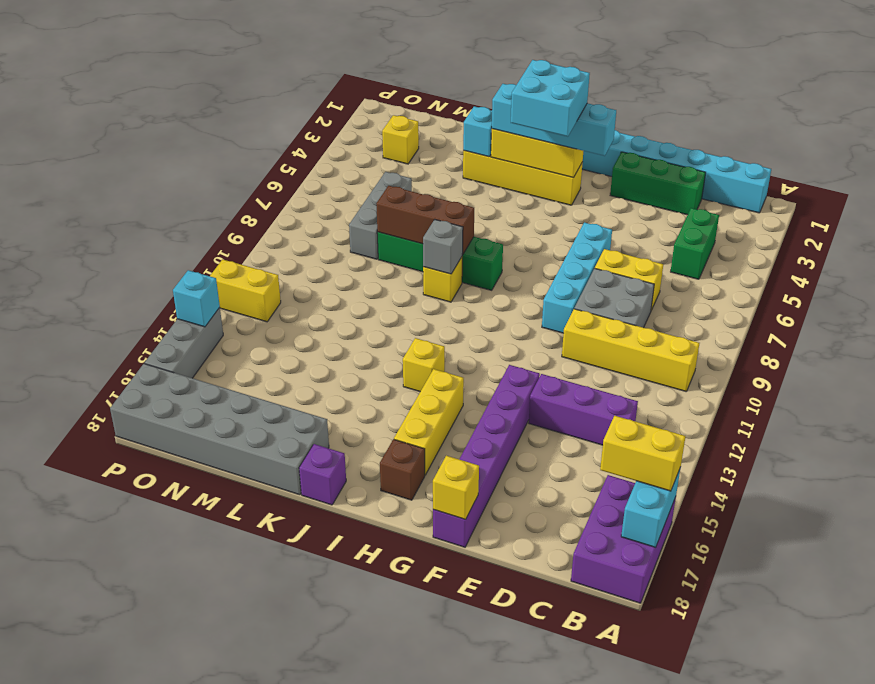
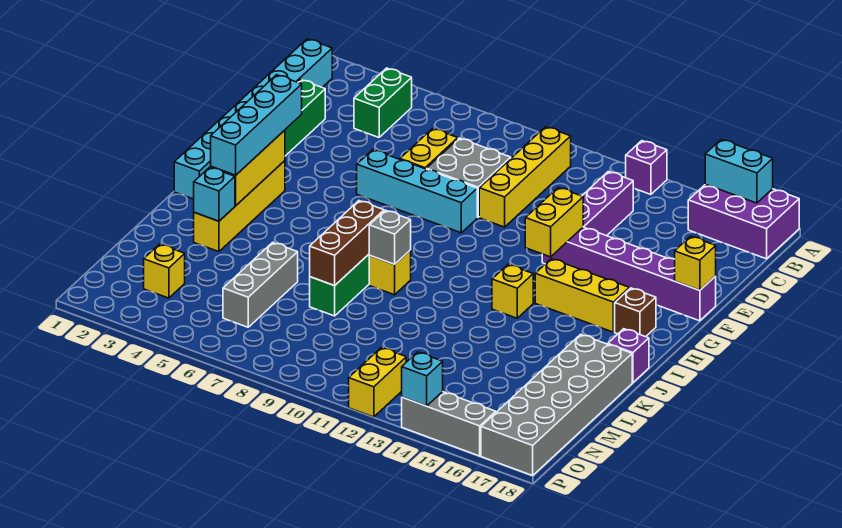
none -> purple brick A13 level 1
yellow brick A16:B16 level 3 -> yellow brick F13:G13 level 2
green brick C4:C5 level 1 -> green brick B4:C4 level 1
cyan brick H3:I4 level 4 -> none
grey brick M6:M8 level 1 -> grey brick L6:N6 level 1

